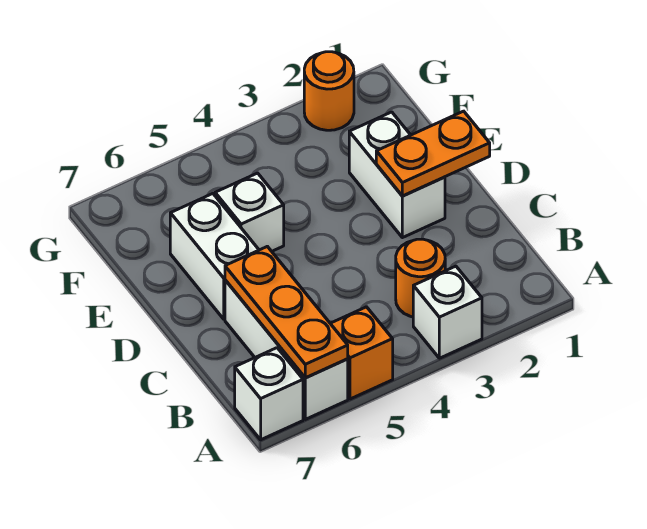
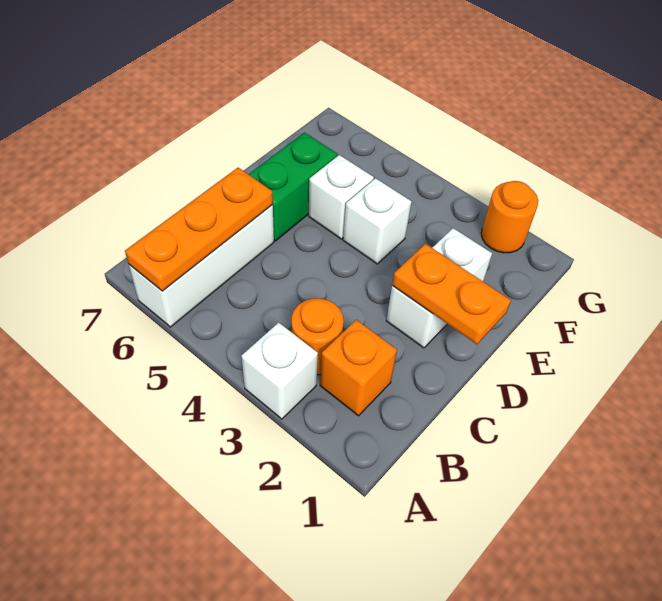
orange brick A5 level 1 -> orange brick B2 level 1
white brick A7 level 1 -> white brick E4 level 1
white brick D6:E6 level 1 -> green brick D6:E6 level 1

